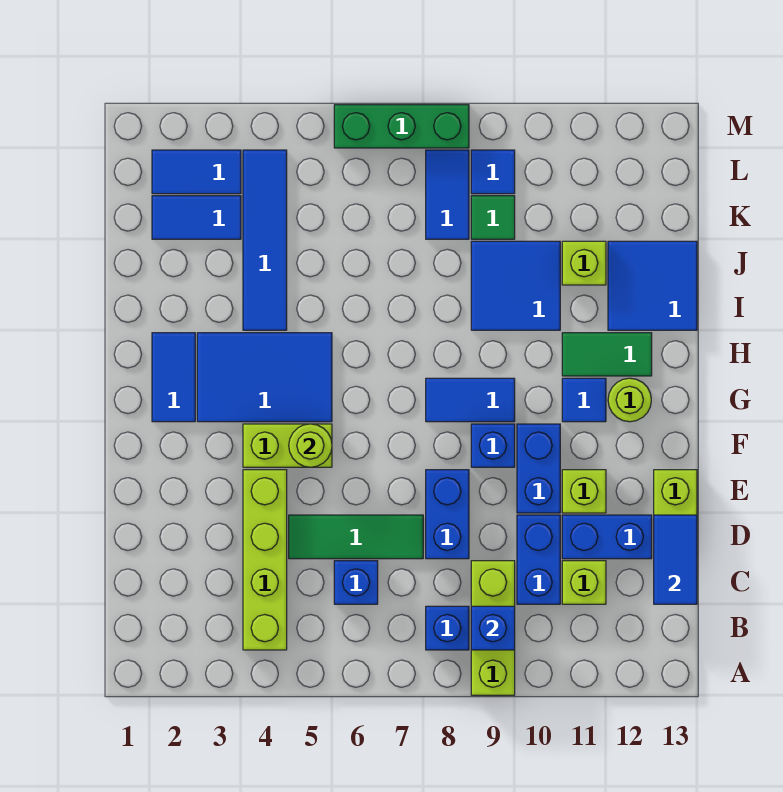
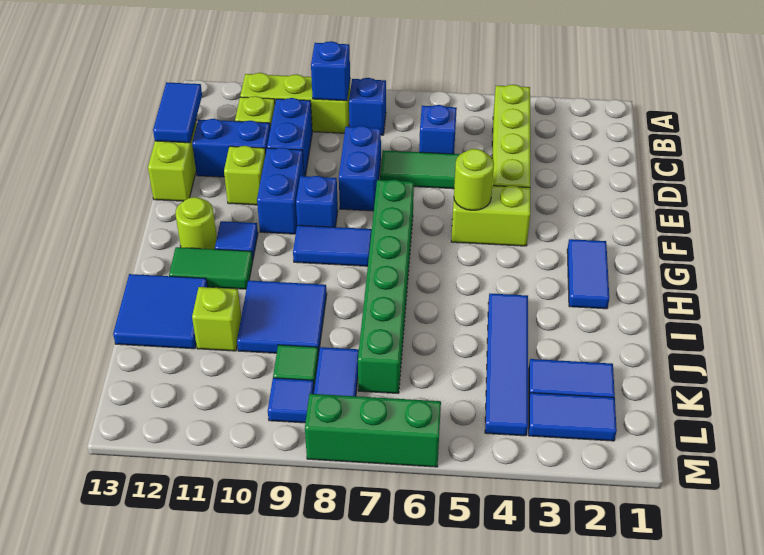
lime brick A9:C9 level 1 -> lime brick B9:B11 level 1
none -> green brick F7:K7 level 1
blue tile G3:H5 level 1 -> none

